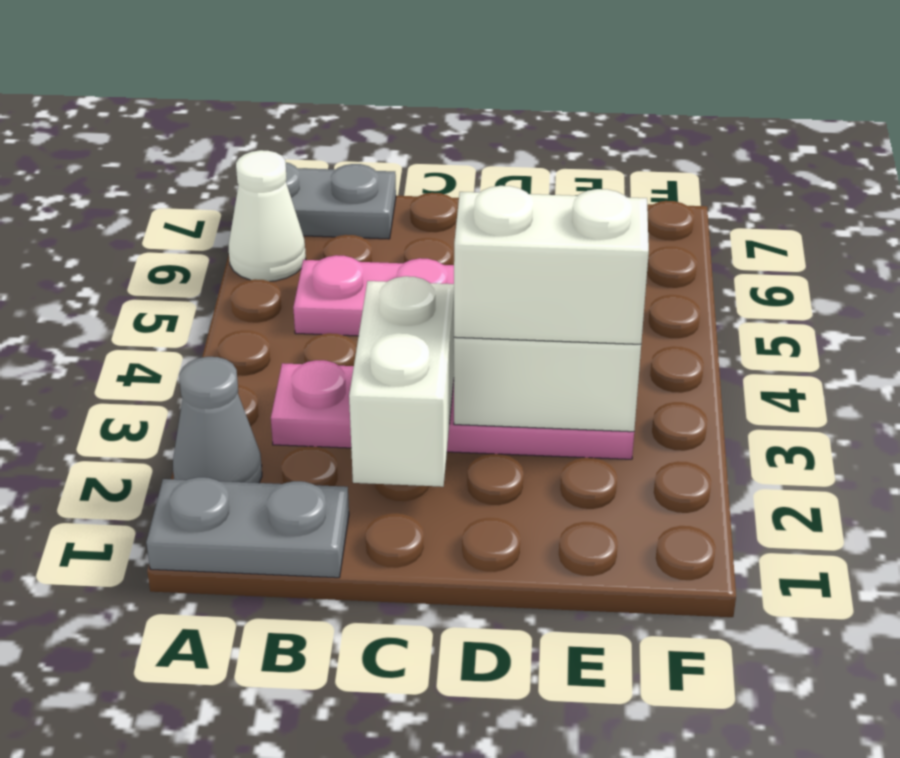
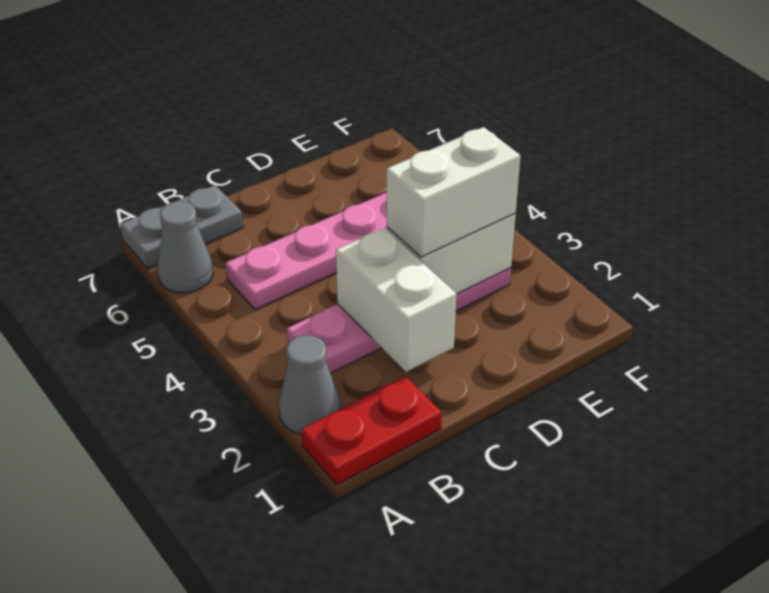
grey plate A1:B1 level 1 -> red plate A1:B1 level 1
white cone A6 level 1 -> grey cone A6 level 1

